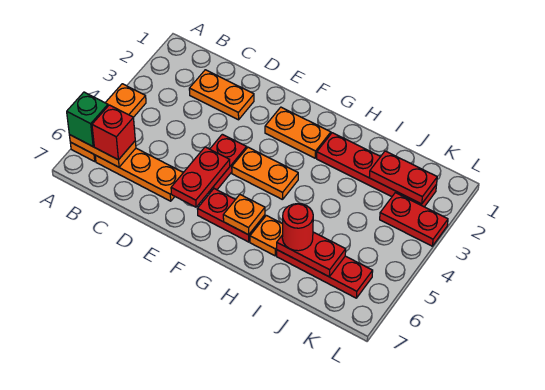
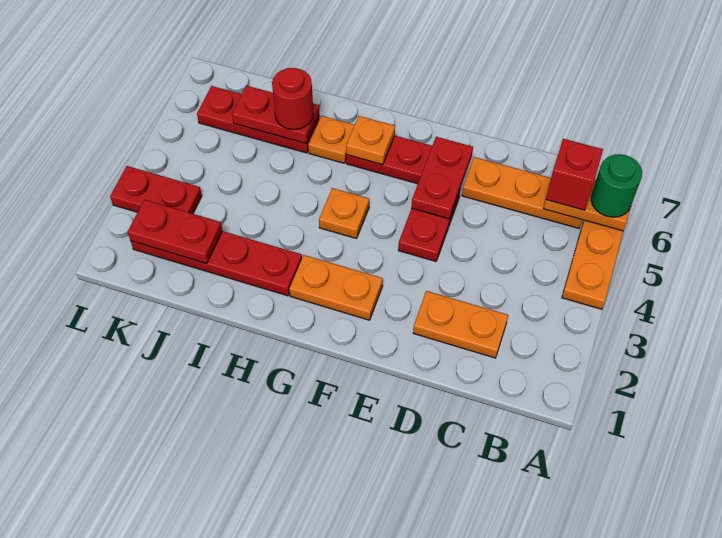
green brick A6 level 3 -> green round brick A6 level 3
orange plate F4:G4 level 1 -> orange plate G4 level 1

